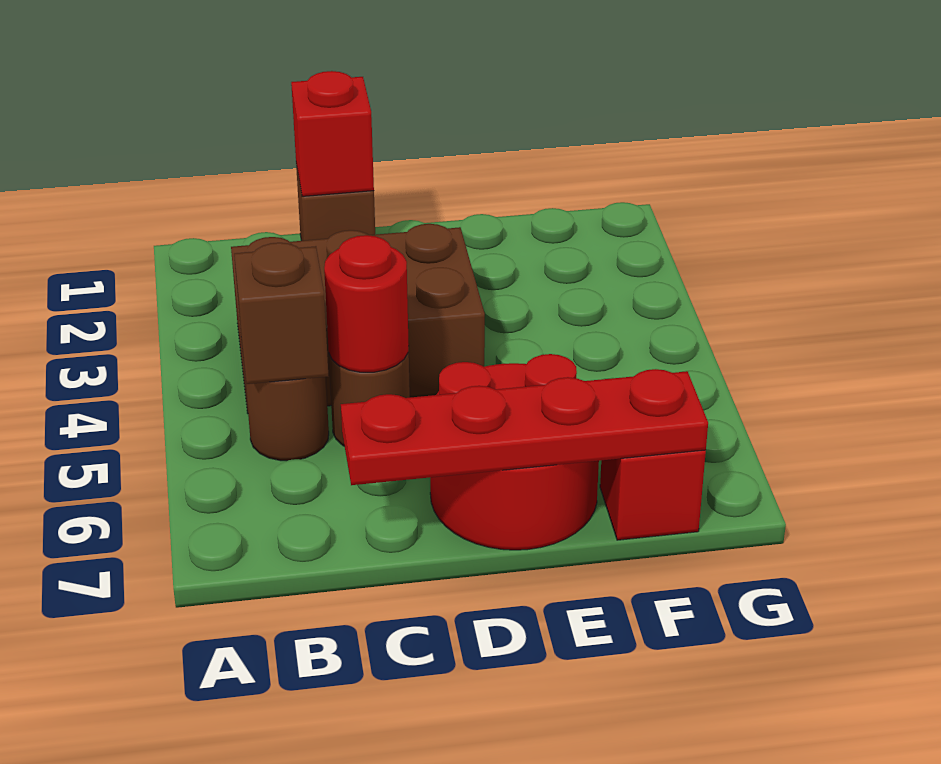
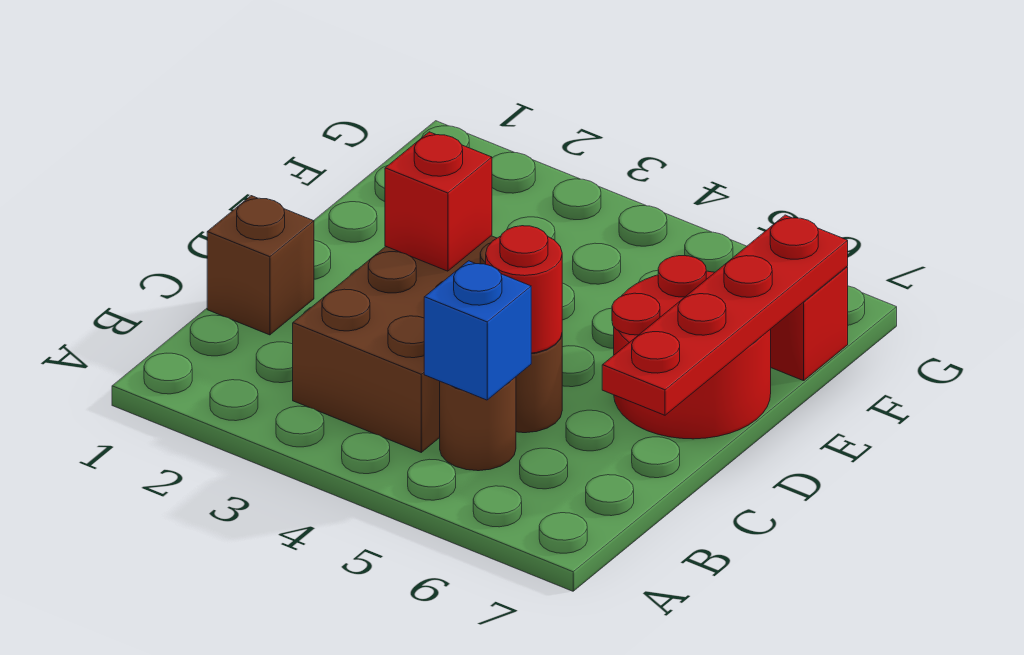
brown brick B5 level 2 -> blue brick B5 level 2
red brick C1 level 2 -> red brick D3 level 2

